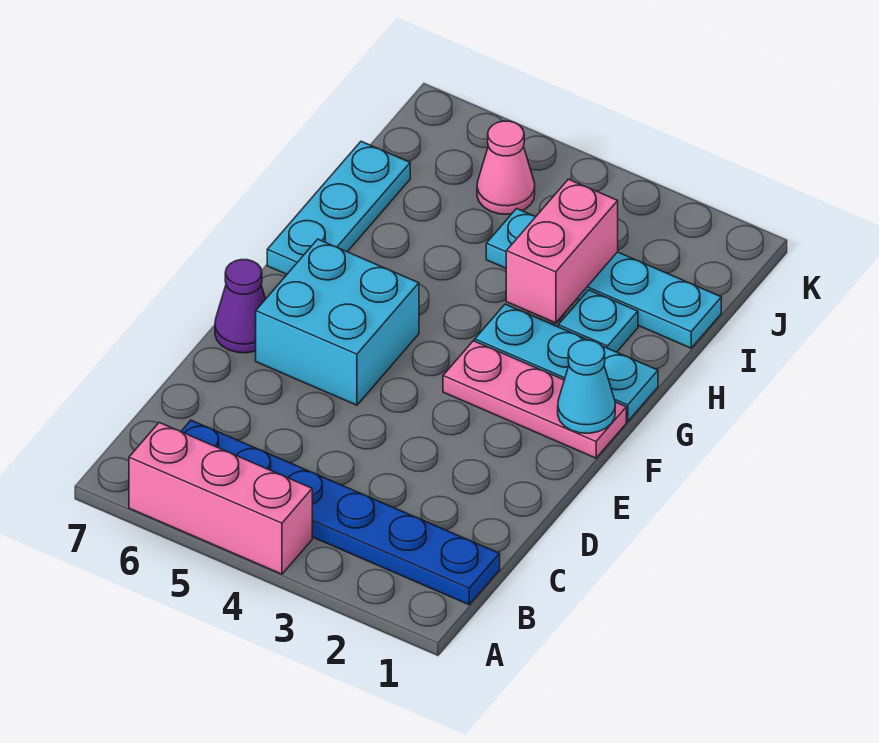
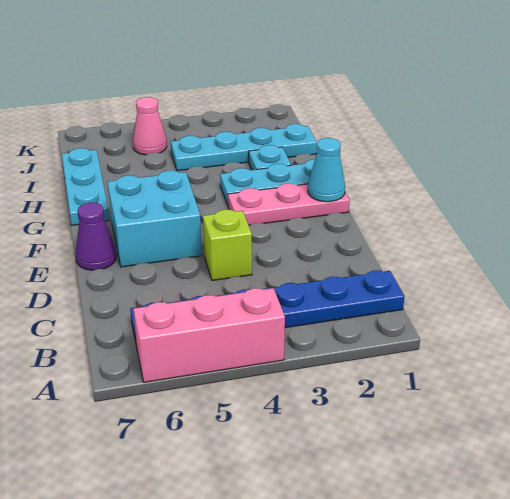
none -> lime brick D4 level 1
pink brick H3:I3 level 2 -> none

